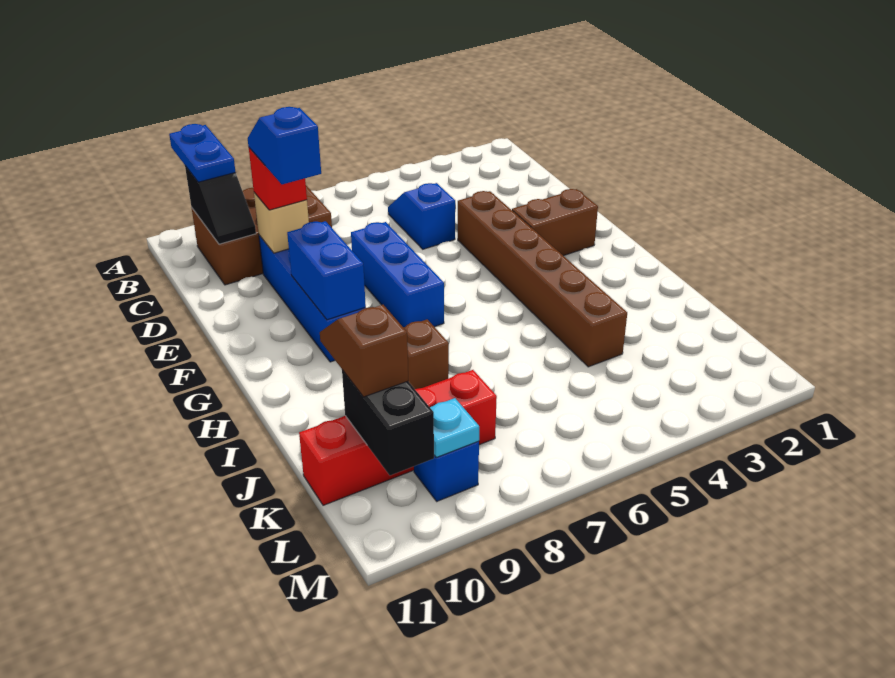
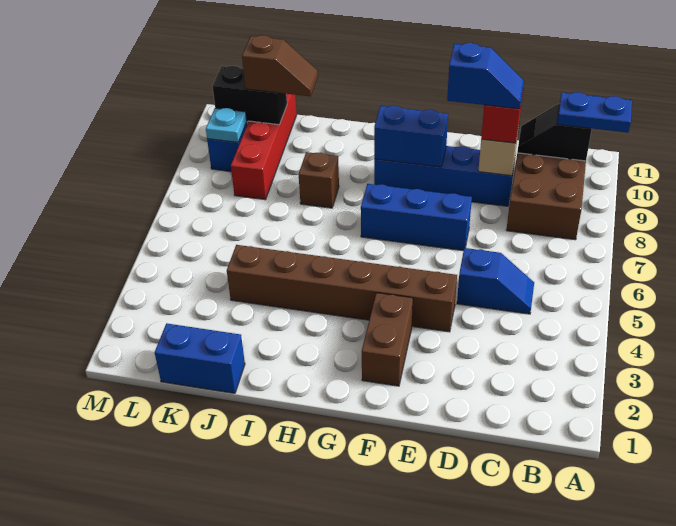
none -> blue brick J1:K1 level 1

